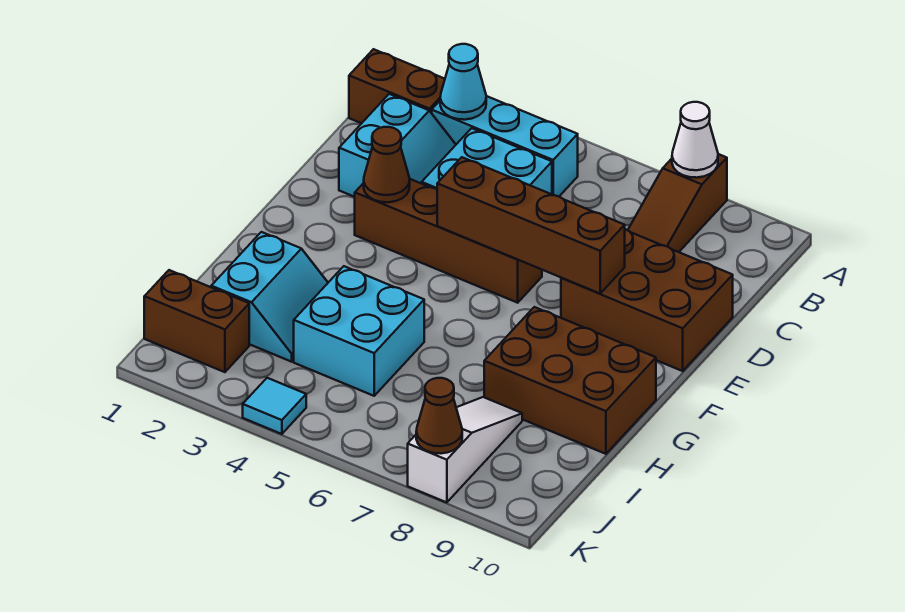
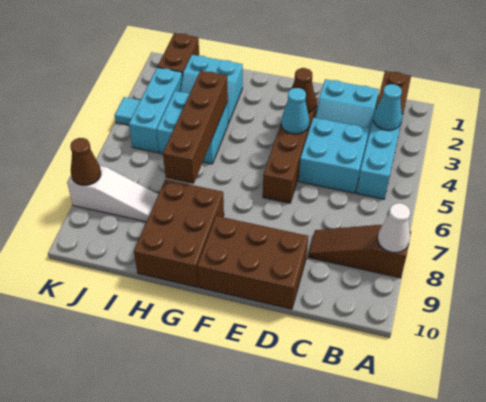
brown brick D8:E10 level 1 -> brown brick D9:F10 level 1
none -> cyan cone E4 level 2
brown brick E5:E8 level 2 -> brown brick H4:H7 level 2
none -> cyan brick J3:J5 level 1

